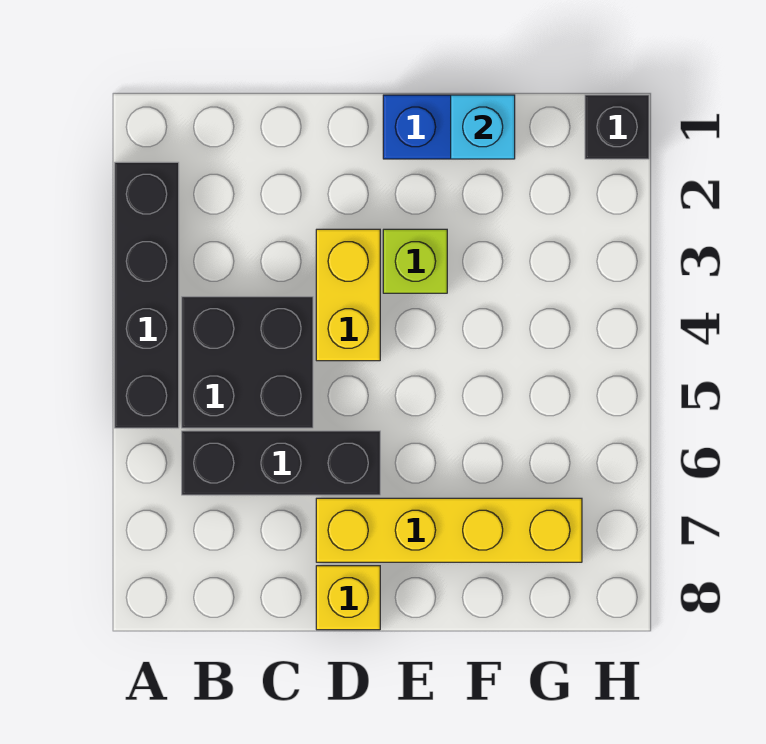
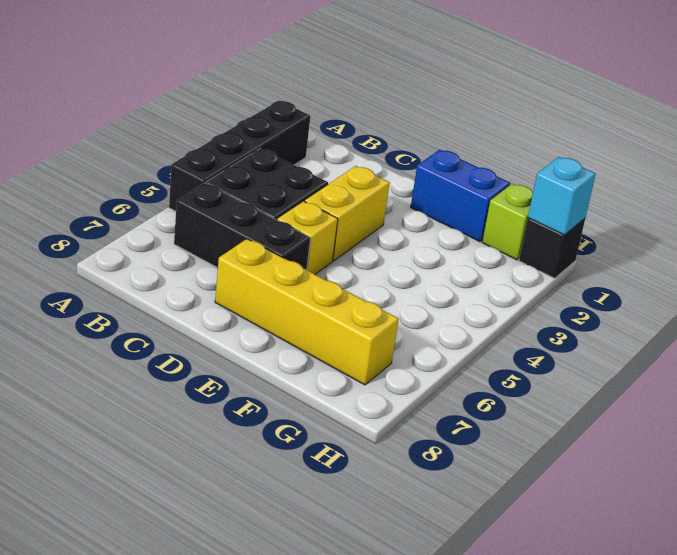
yellow brick D8 level 1 -> yellow brick D5 level 1
lime brick E3 level 1 -> lime brick G1 level 1
cyan brick F1 level 2 -> cyan brick H1 level 2

